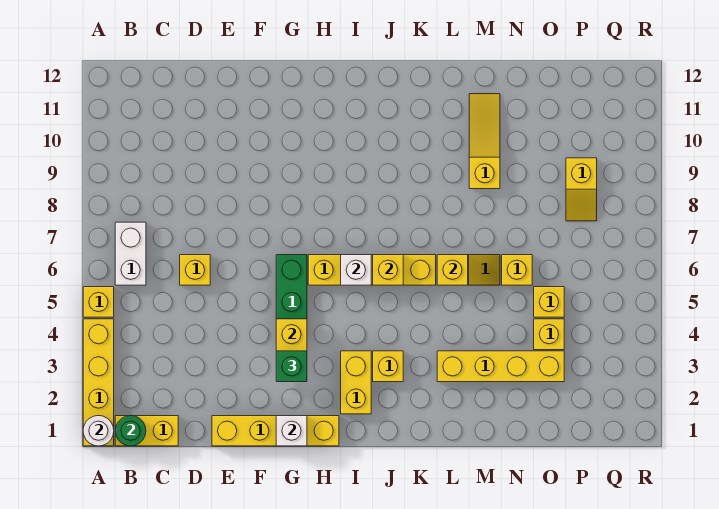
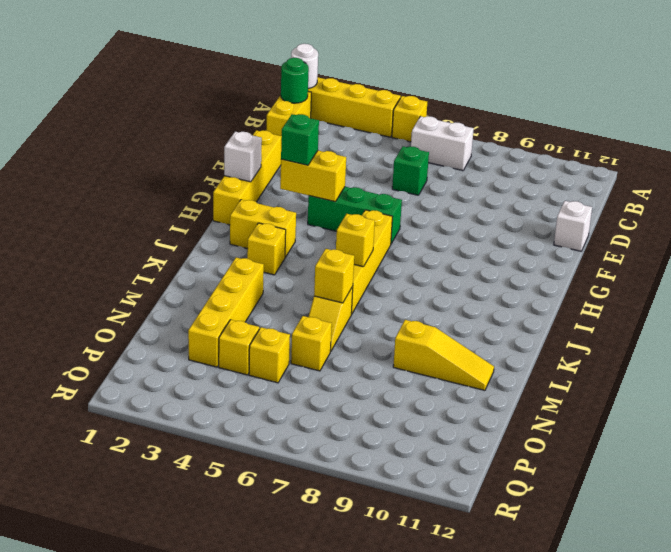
yellow brick D6 level 1 -> green brick D6 level 1
white brick I6 level 2 -> white brick E12 level 1
yellow slope P8:P9 level 1 top 9 -> none

